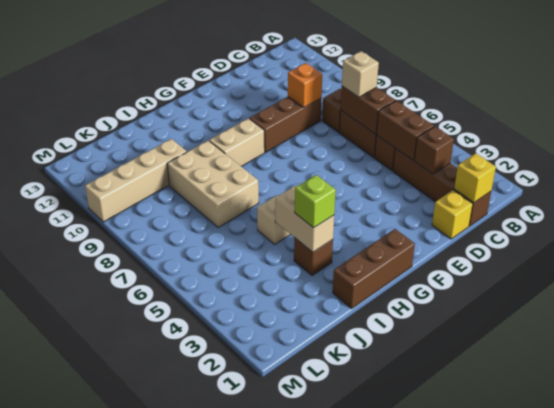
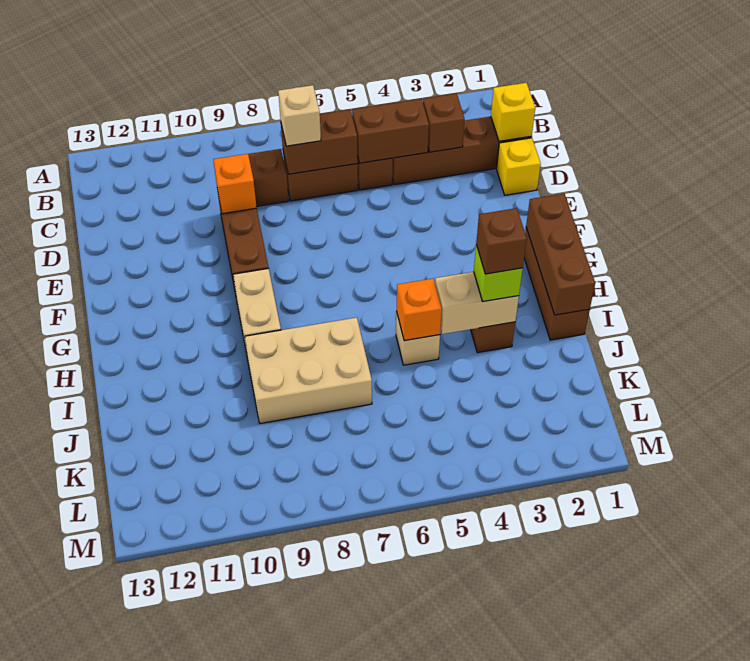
none -> brown brick G1:I1 level 2
none -> brown brick I3 level 4
none -> orange brick I5 level 2
tan brick J10:M10 level 1 -> none

